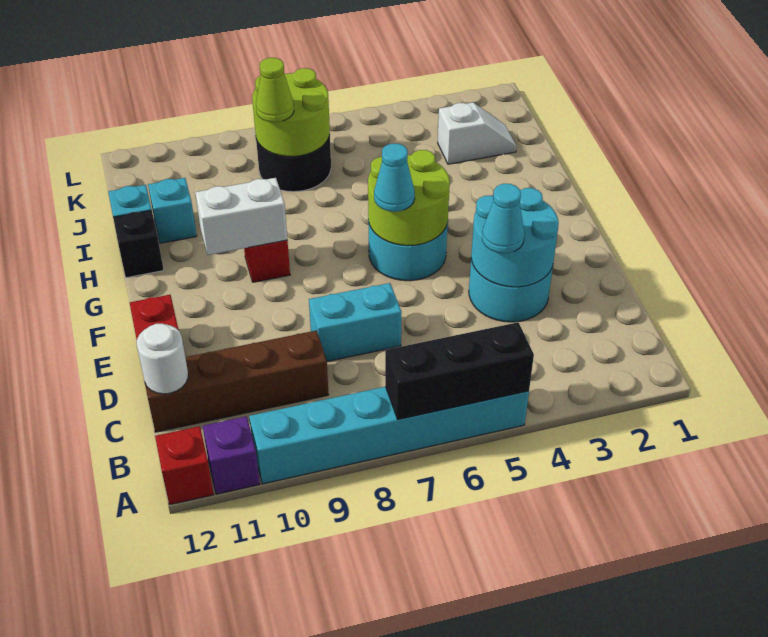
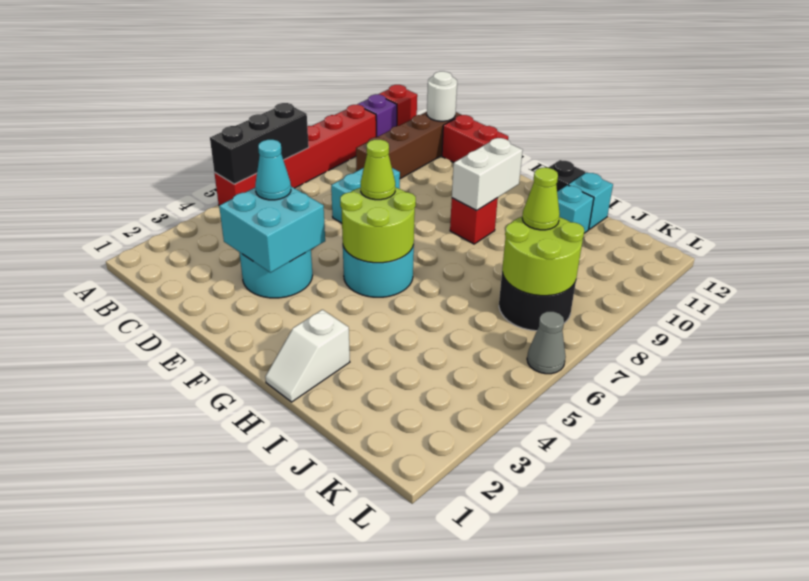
cyan brick A5:A10 level 1 -> red brick A5:A10 level 1
cyan round brick D3:E4 level 2 -> cyan brick D3:E4 level 2
cyan cone F6 level 3 -> lime cone F6 level 3
white slope J2:J3 level 1 top 3 -> white slope H1:H2 level 1 top 2
none -> grey cone L6 level 1

